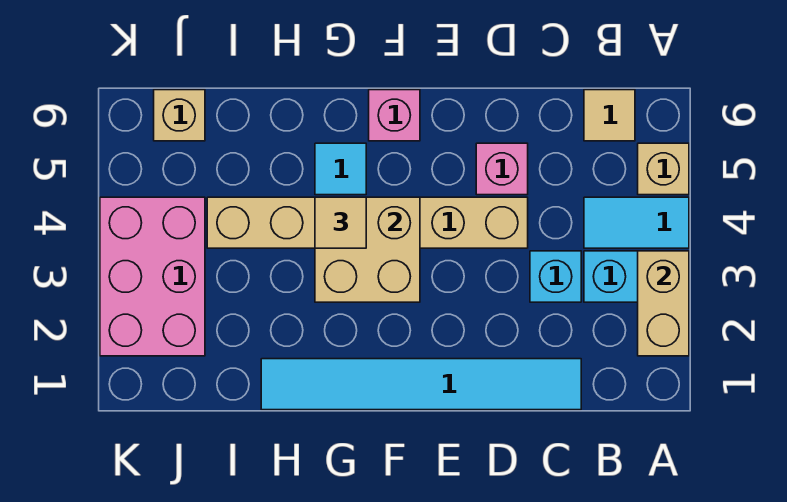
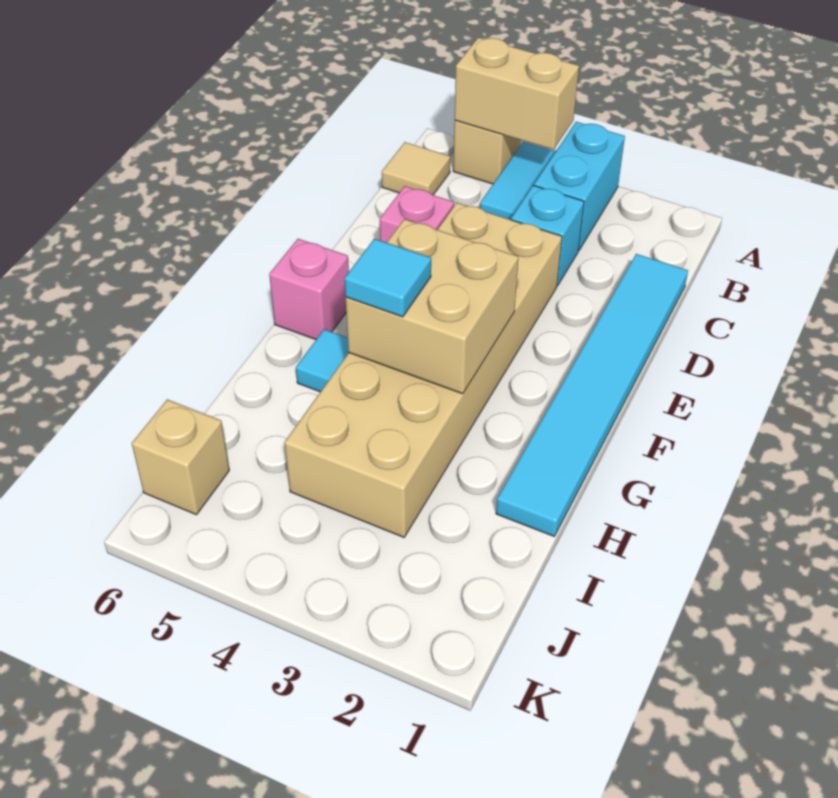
tan brick A2:A3 level 2 -> tan brick A4:A5 level 2
tan brick D4:I4 level 1 -> tan brick D3:I4 level 1
tan tile G4 level 3 -> cyan tile G4 level 3
pink brick J2:K4 level 1 -> none

